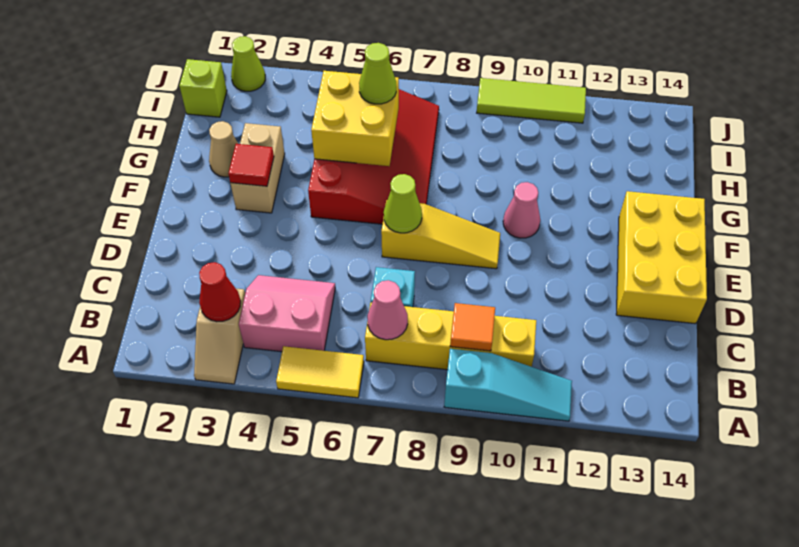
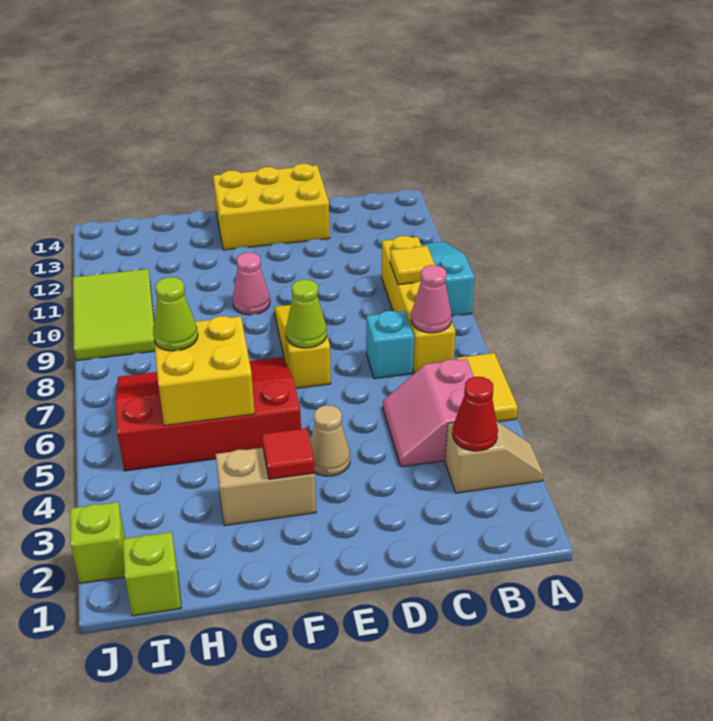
orange tile B9 level 2 -> yellow tile B9 level 2
tan cone G2 level 1 -> tan cone E4 level 1
lime cone J2 level 1 -> lime brick J2 level 1
lime tile J9:J11 level 1 -> lime tile I9:J11 level 1

